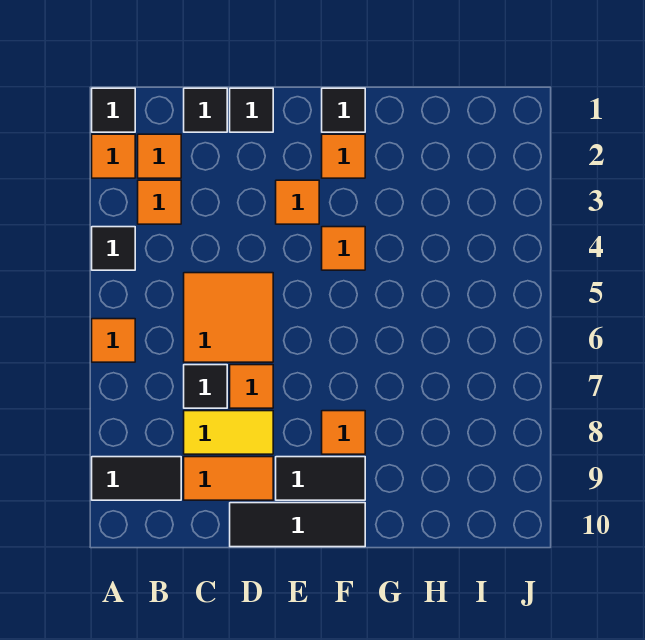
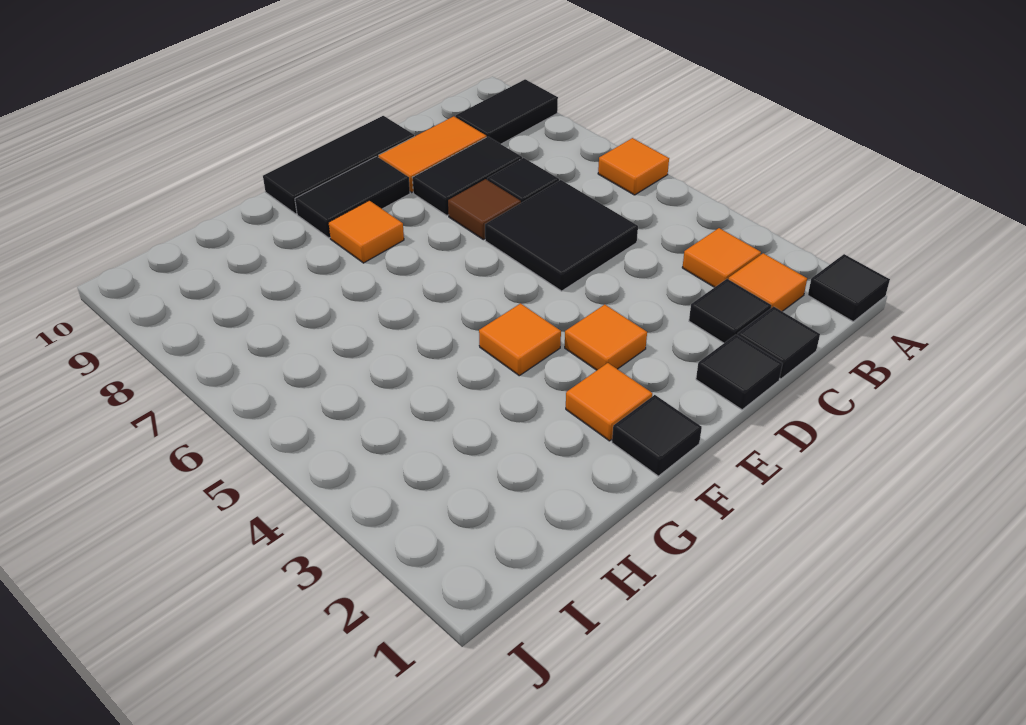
orange tile A2 level 1 -> none
black tile A4 level 1 -> black tile C2 level 1
orange tile C5:D6 level 1 -> black tile C5:D6 level 1
yellow tile C8:D8 level 1 -> black tile C8:D8 level 1
orange tile D7 level 1 -> brown tile D7 level 1

